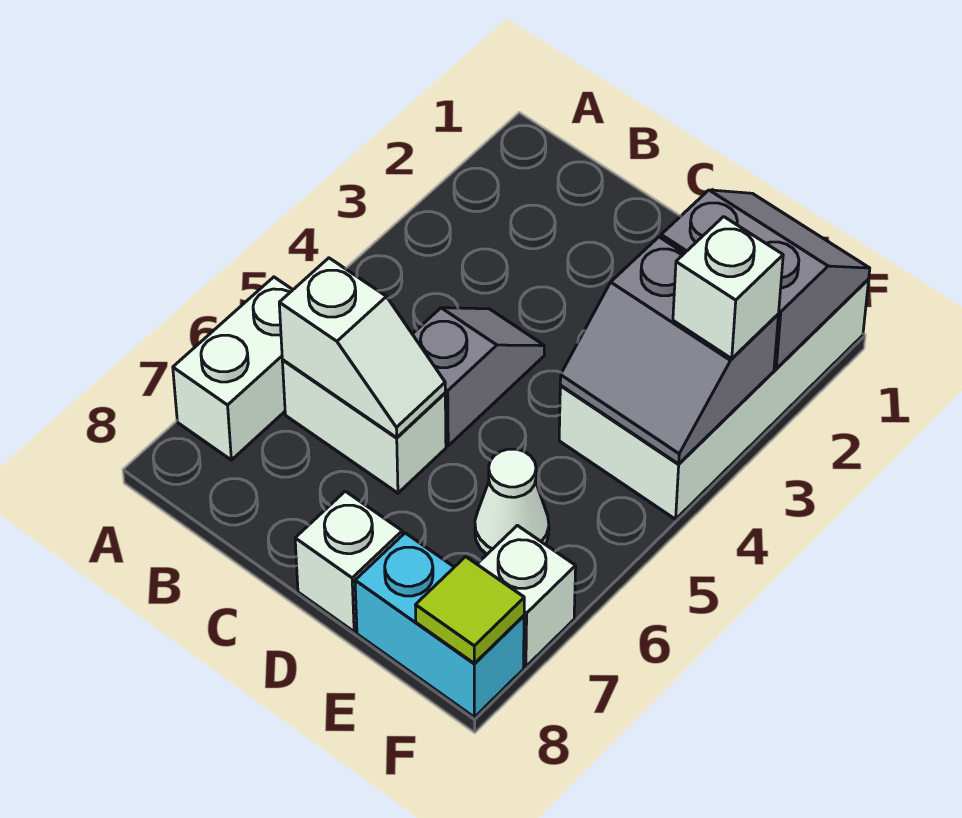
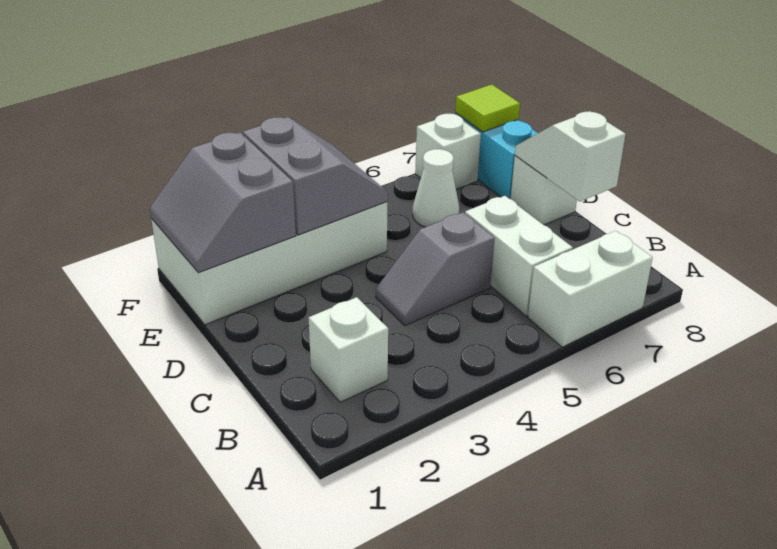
white slope B6:C6 level 2 top B -> white slope C8:D8 level 2 top C
white brick F3 level 3 -> white brick B2 level 1

